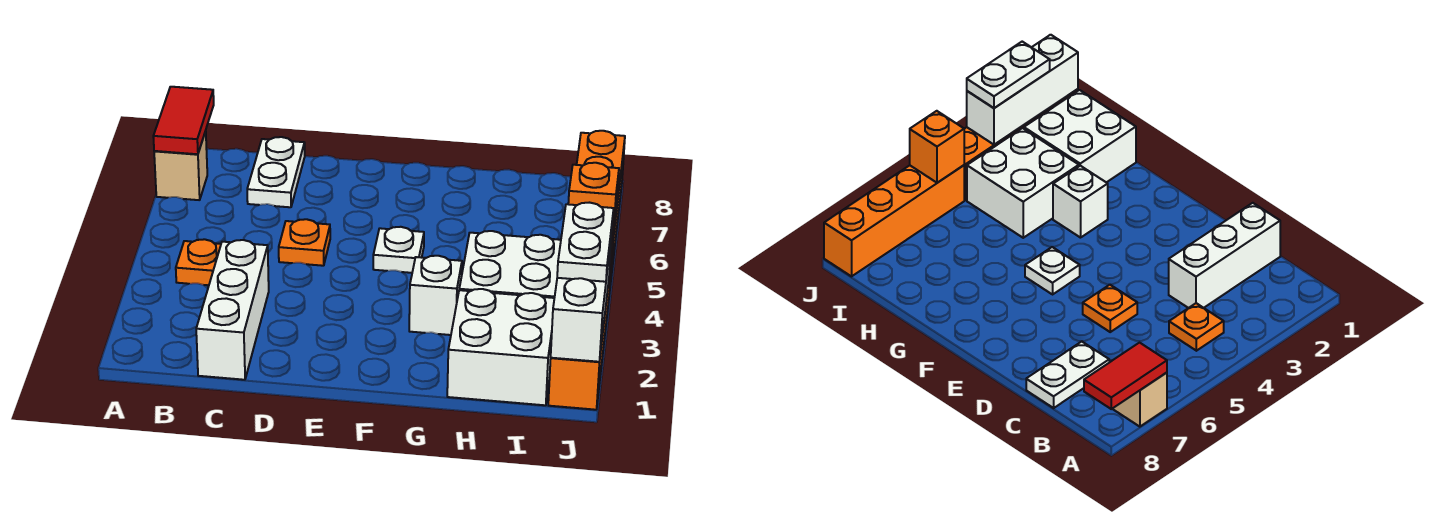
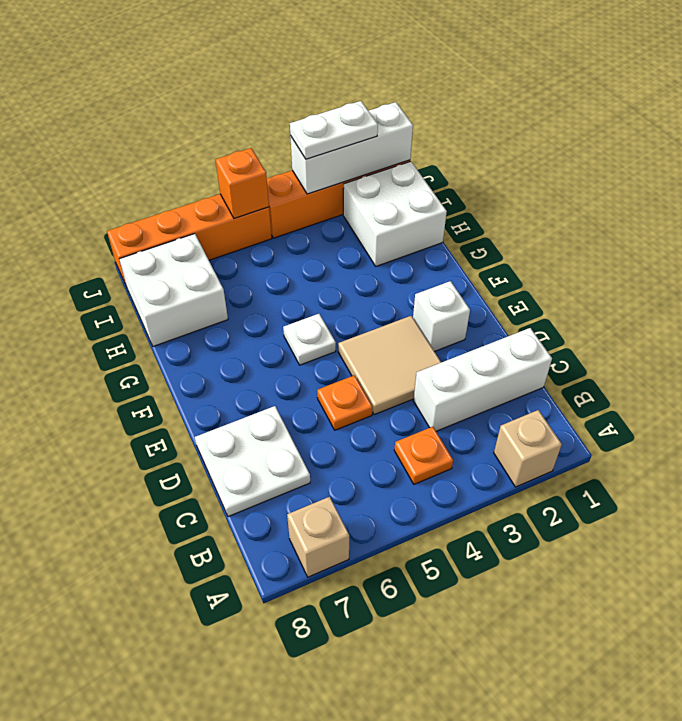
none -> tan brick A2 level 1
red tile A7:A8 level 2 -> none
white plate C7:C8 level 1 -> white plate C7:D8 level 1
none -> tan tile D3:E4 level 1
white brick G3 level 1 -> white brick E2 level 1
white brick H3:I4 level 1 -> white brick H7:I8 level 1

